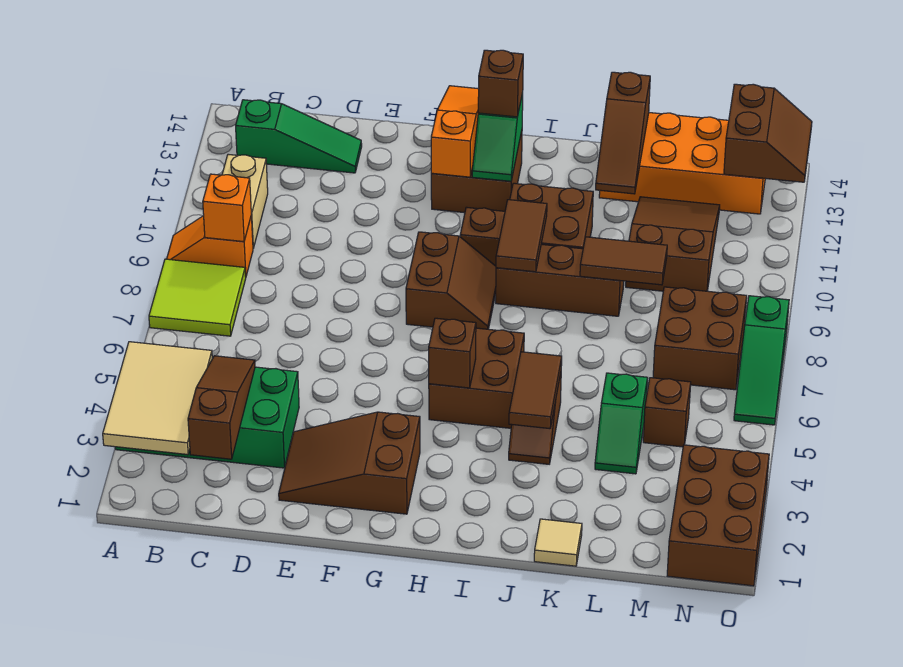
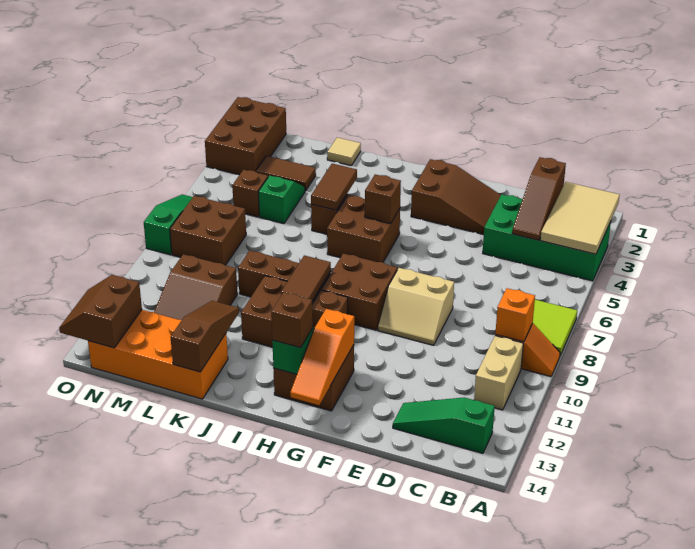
none -> tan slope E8:F9 level 1 top 8
brown slope G8:H9 level 1 top G -> brown brick G8:H9 level 1
brown tile K9:L9 level 2 -> brown tile L3:M3 level 1

